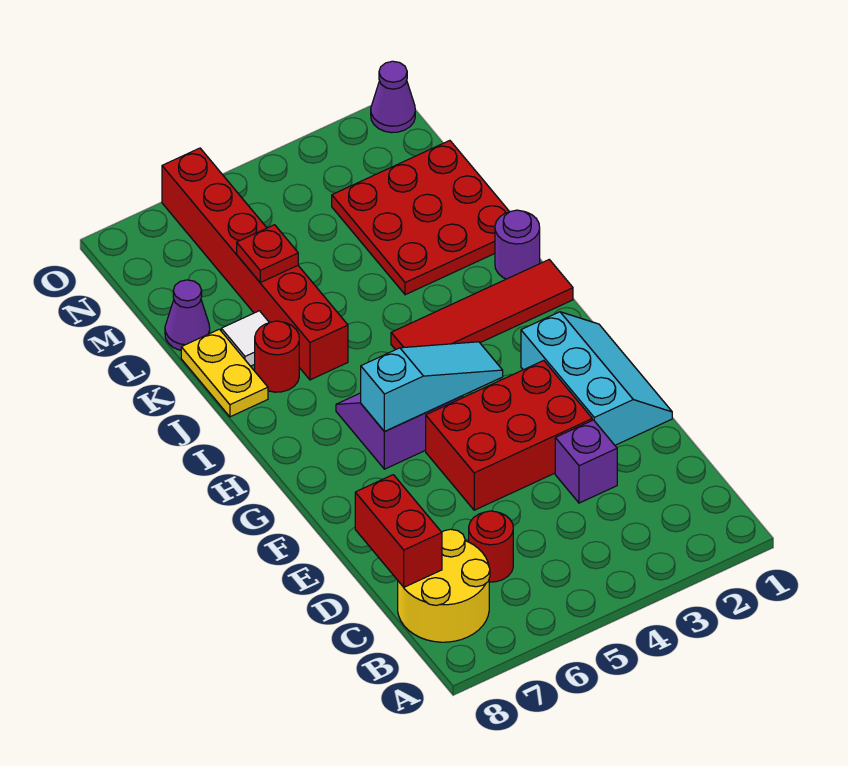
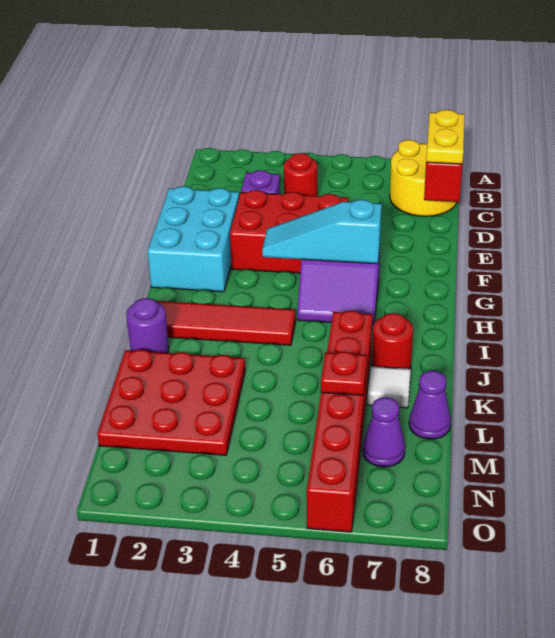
red round brick C6 level 1 -> red round brick C4 level 1
cyan slope E1:G2 level 1 top 2 -> cyan brick E1:G2 level 1
yellow plate J8:K8 level 1 -> yellow plate C8:D8 level 3
purple cone O1 level 1 -> purple cone M7 level 1

